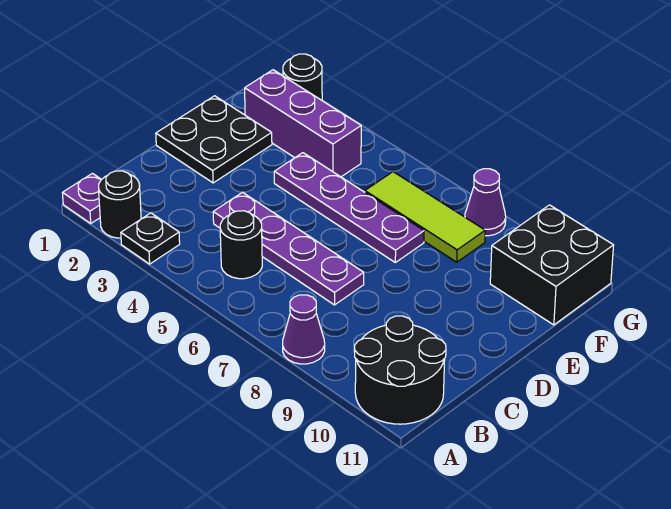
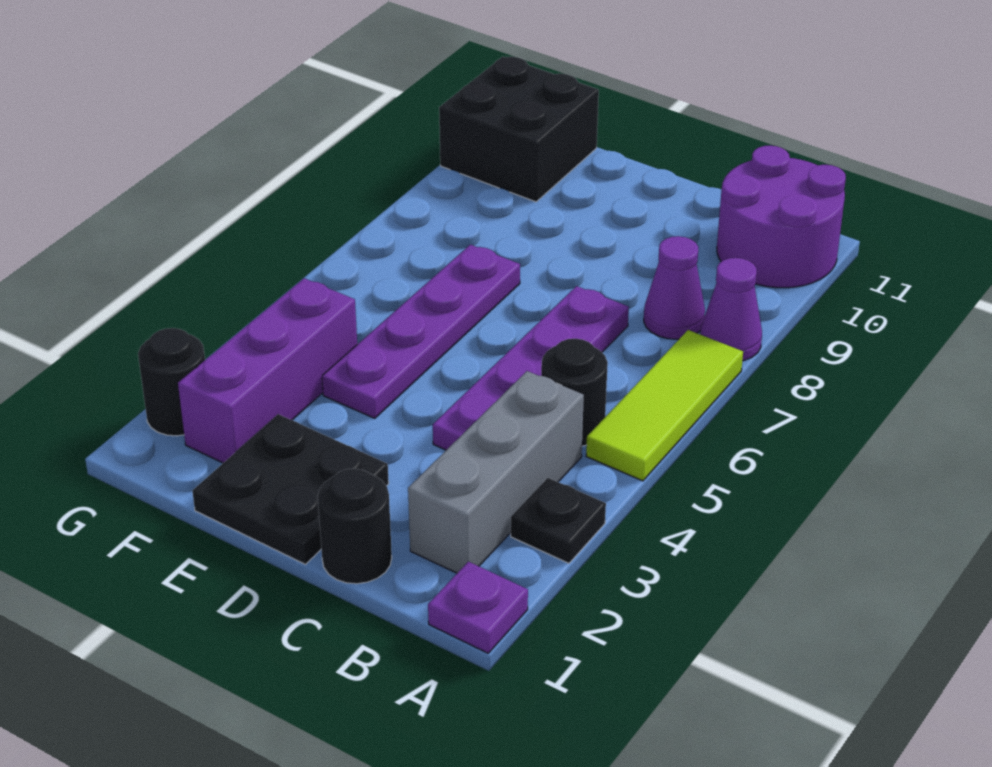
black round brick A2 level 1 -> black round brick C1 level 1
black round brick A10:B11 level 1 -> purple round brick A10:B11 level 1
none -> grey brick B2:B4 level 1
lime tile F6:F8 level 1 -> lime tile A5:A7 level 1
purple cone G8 level 1 -> purple cone B8 level 1

